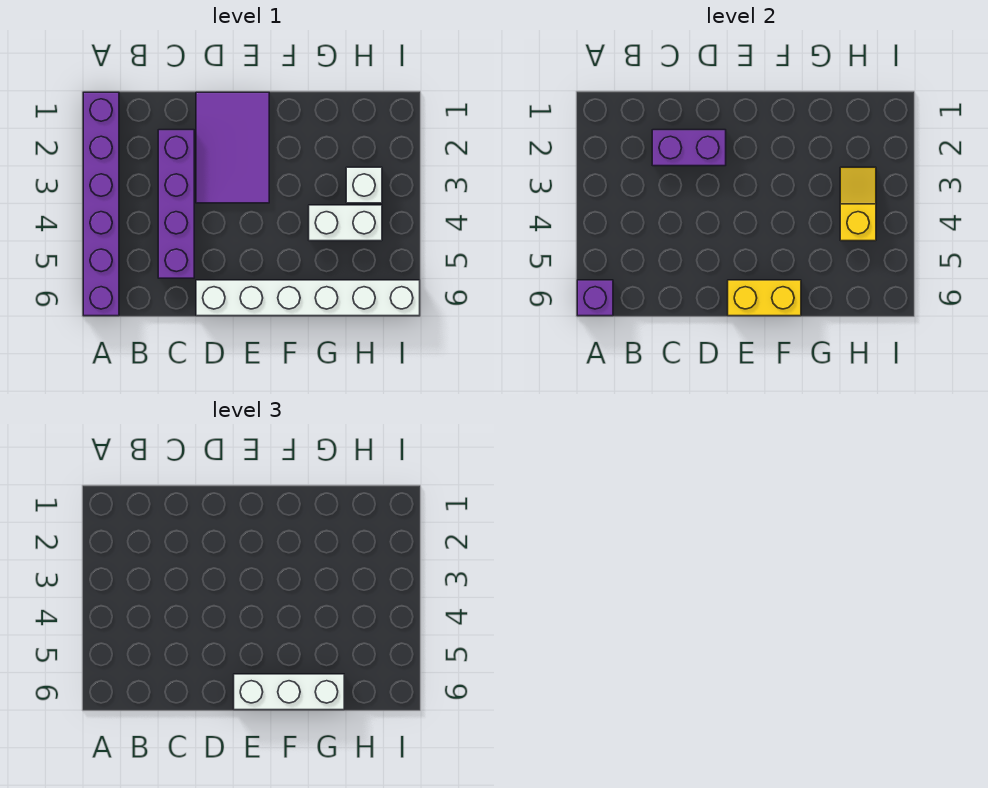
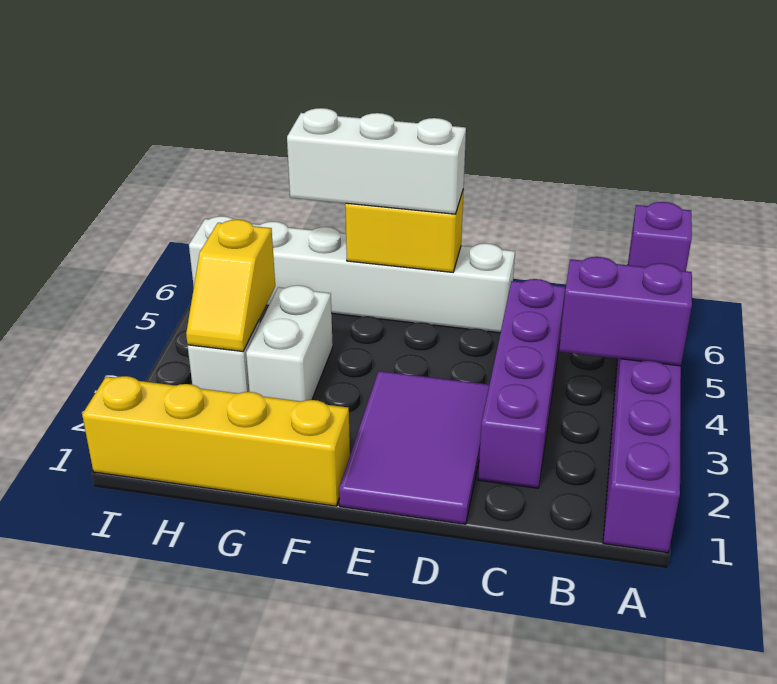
purple brick C2:D2 level 2 -> purple brick A4:B4 level 2
none -> yellow brick F1:I1 level 1
white brick G4:H4 level 1 -> white brick G3:G4 level 1

